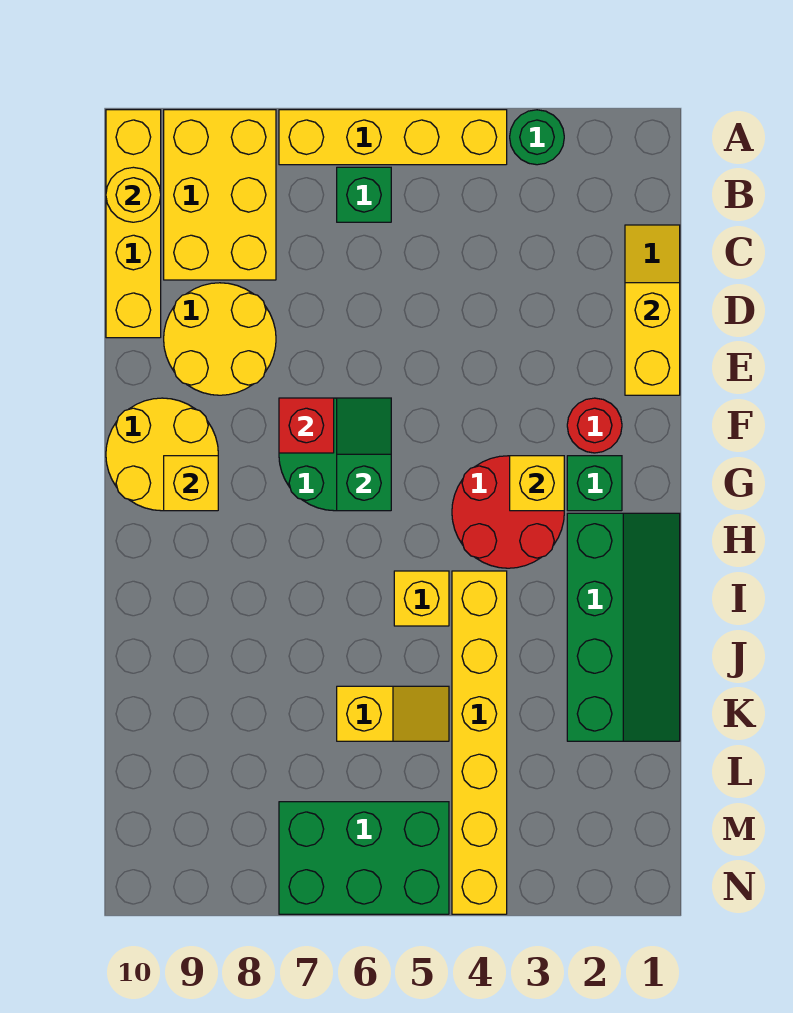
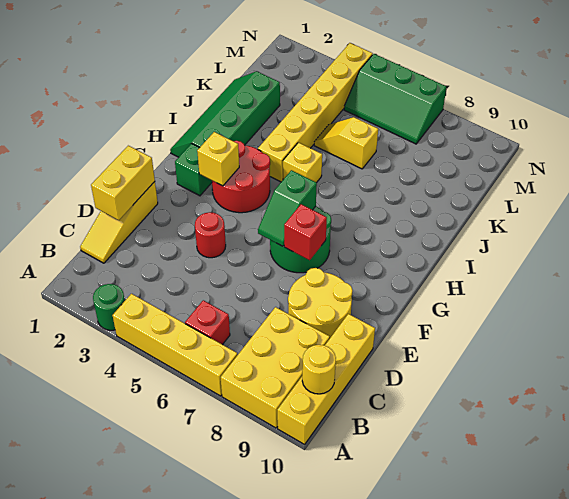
green brick B6 level 1 -> red brick B6 level 1
red round brick F2 level 1 -> red round brick E4 level 1
yellow round brick F9:G10 level 1 -> none
yellow brick G9 level 2 -> none
green brick M5:N7 level 1 -> green slope M5:N7 level 1 top N

